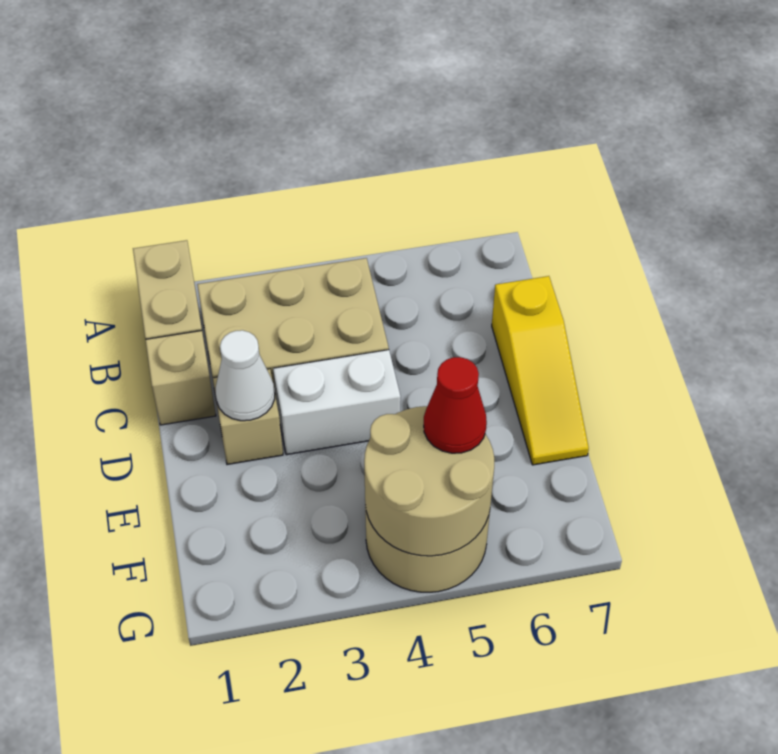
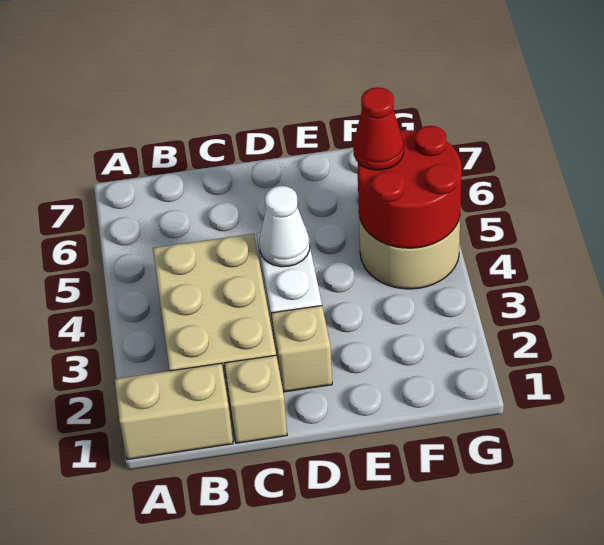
yellow slope C7:E7 level 1 top C -> none
white cone D2 level 2 -> white cone D4 level 2
tan round brick F4:G5 level 2 -> red round brick F4:G5 level 2

